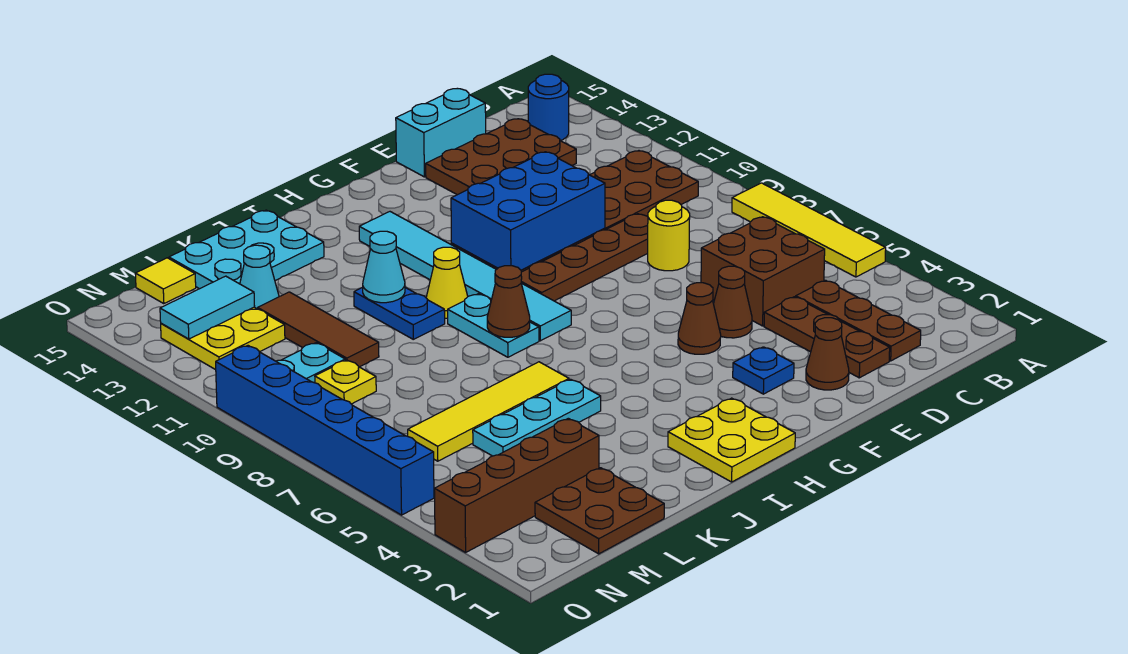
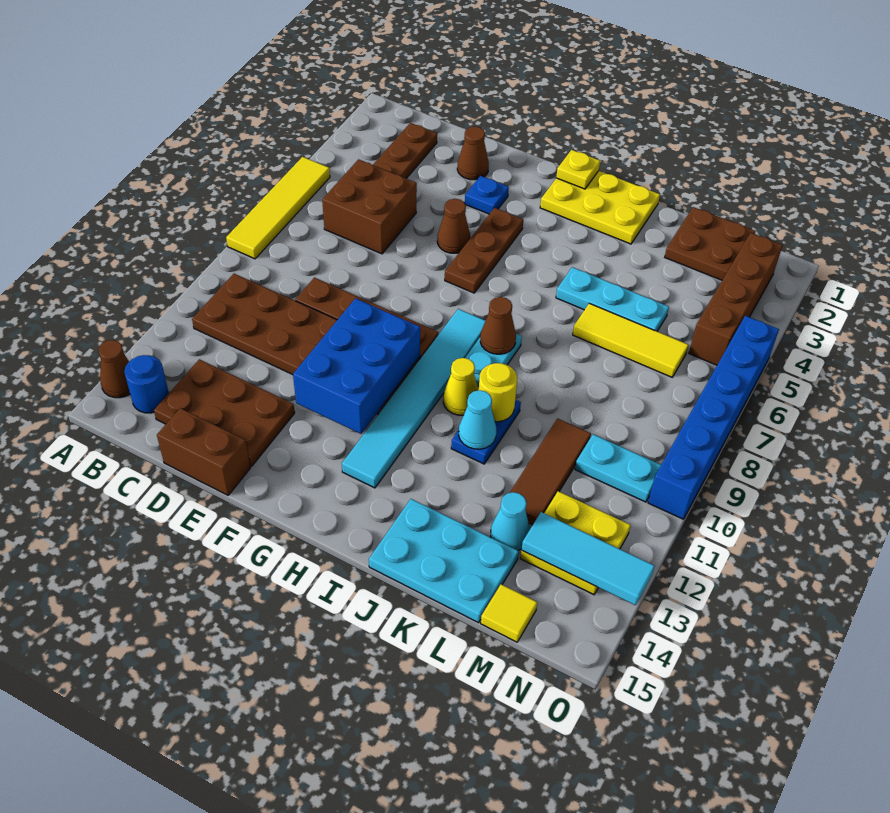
brown plate D2:D4 level 1 -> brown plate G4:G6 level 1
yellow round brick D8 level 1 -> yellow round brick J10 level 2
cyan brick D15:E15 level 1 -> brown brick D15:E15 level 1
brown cone E5 level 1 -> brown cone A14 level 1
blue brick E10:G11 level 2 -> blue brick F10:G12 level 2
yellow plate H1:I2 level 1 -> yellow plate H1:J2 level 1
yellow tile J6:M6 level 1 -> yellow tile K6:M6 level 1
brown brick L3:O3 level 1 -> brown brick N2:N5 level 1
yellow plate M9 level 1 -> yellow plate H1 level 2
cyan tile M13:N13 level 2 -> cyan tile M13:O13 level 2

